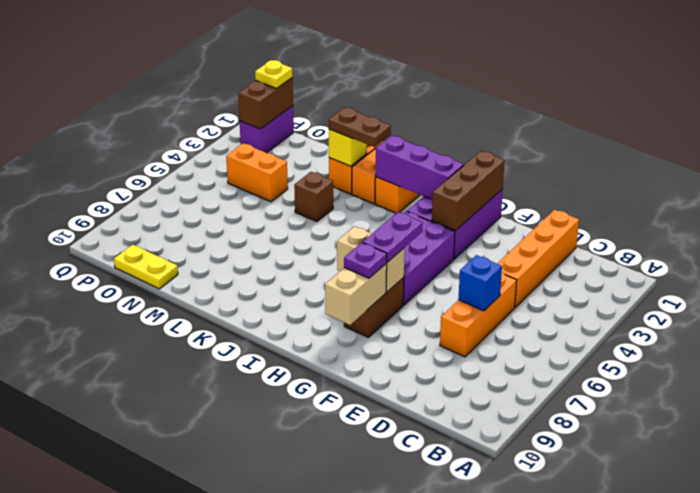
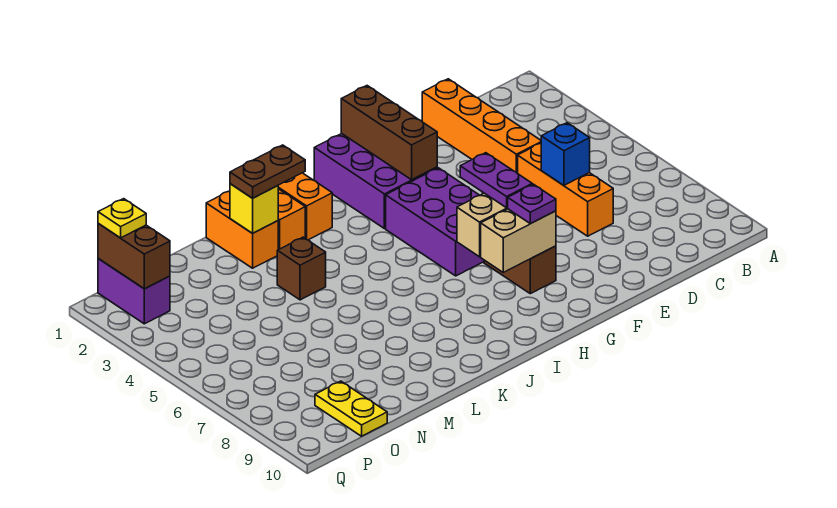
tan brick G8:G9 level 2 -> tan brick G8:H8 level 2
purple brick H2:J2 level 2 -> none
orange brick N4:O4 level 1 -> none
yellow plate N10:O10 level 1 -> yellow plate O9:O10 level 1

